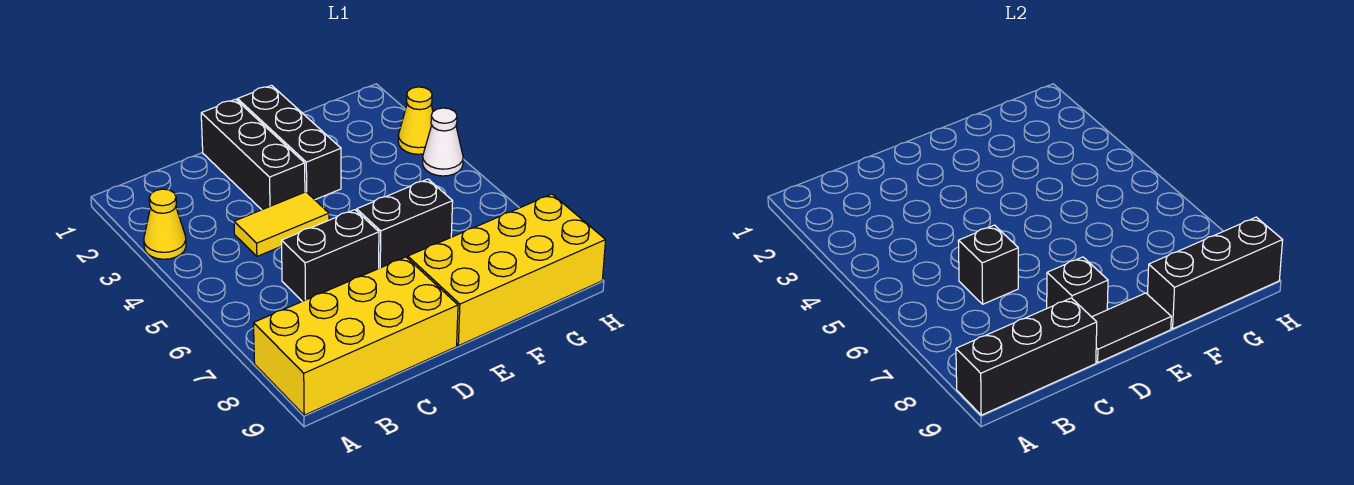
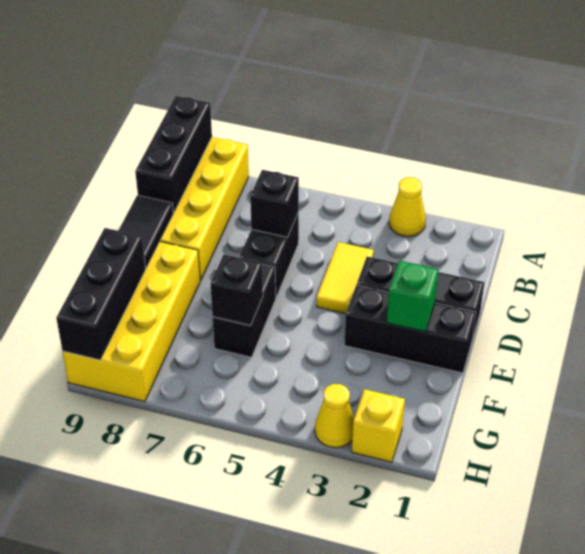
black brick D8 level 2 -> black brick F6 level 2
none -> green brick E2 level 2
none -> yellow brick H2 level 1
white cone H4 level 1 -> none

